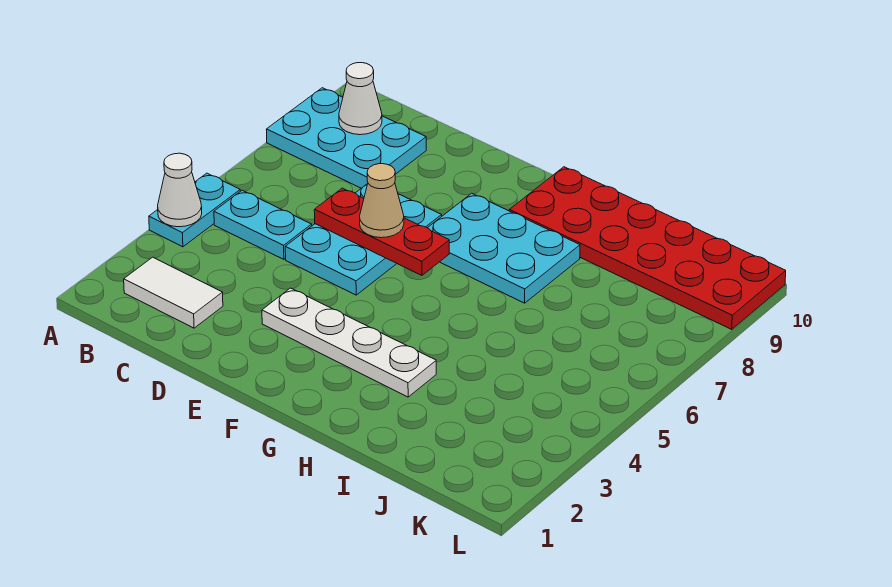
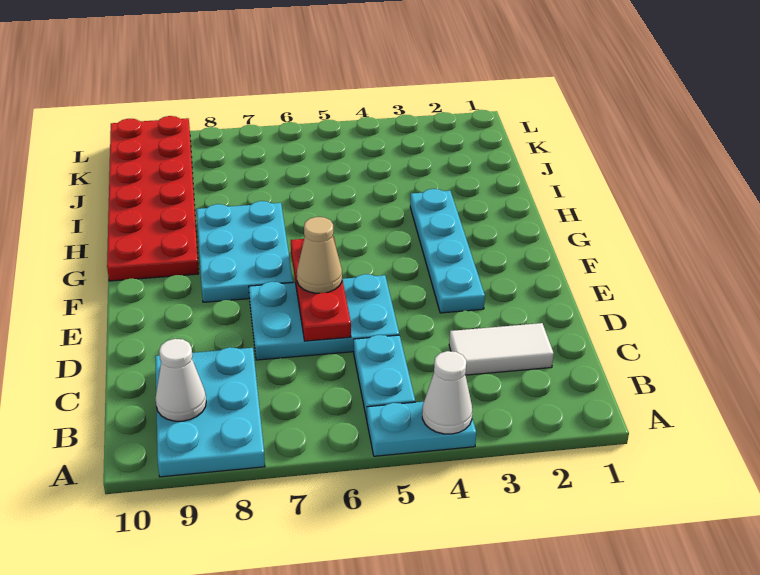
white tile B2:C2 level 1 -> white tile C2:C3 level 1
white plate E3:H3 level 1 -> cyan plate E3:H3 level 1

